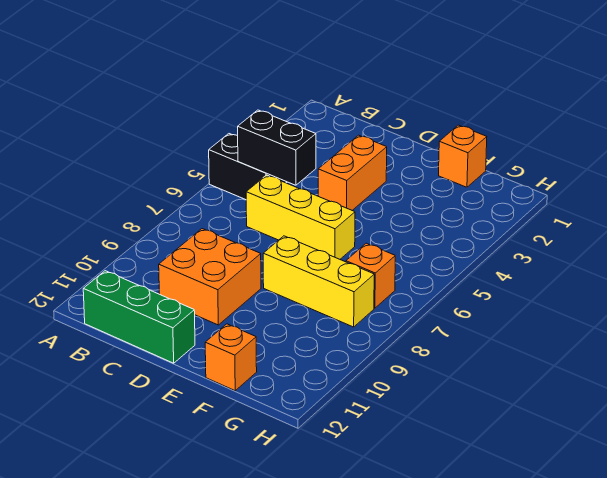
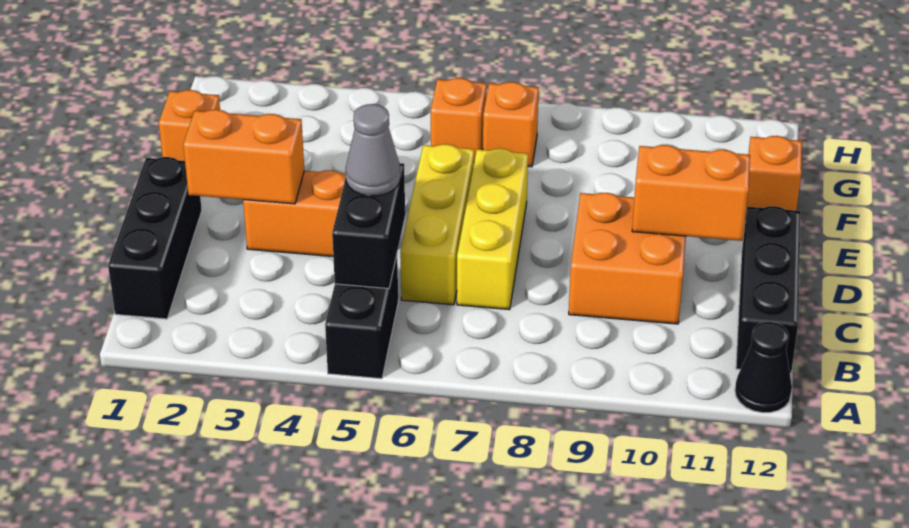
none -> black cone A12 level 1
none -> black brick B1:D1 level 1
green brick B12:D12 level 1 -> black brick B12:D12 level 1
none -> grey cone C5 level 3
none -> orange brick D2:D3 level 2
none -> orange brick D10:D11 level 2
yellow brick E8:G8 level 1 -> yellow brick C7:E7 level 1
none -> orange brick G6 level 1

